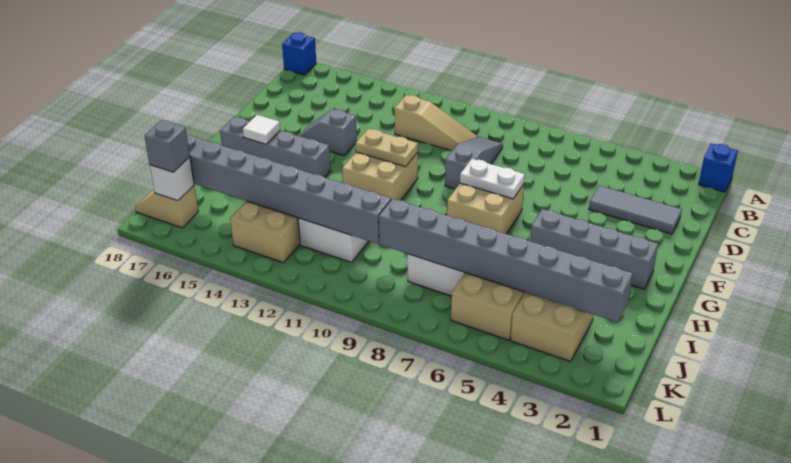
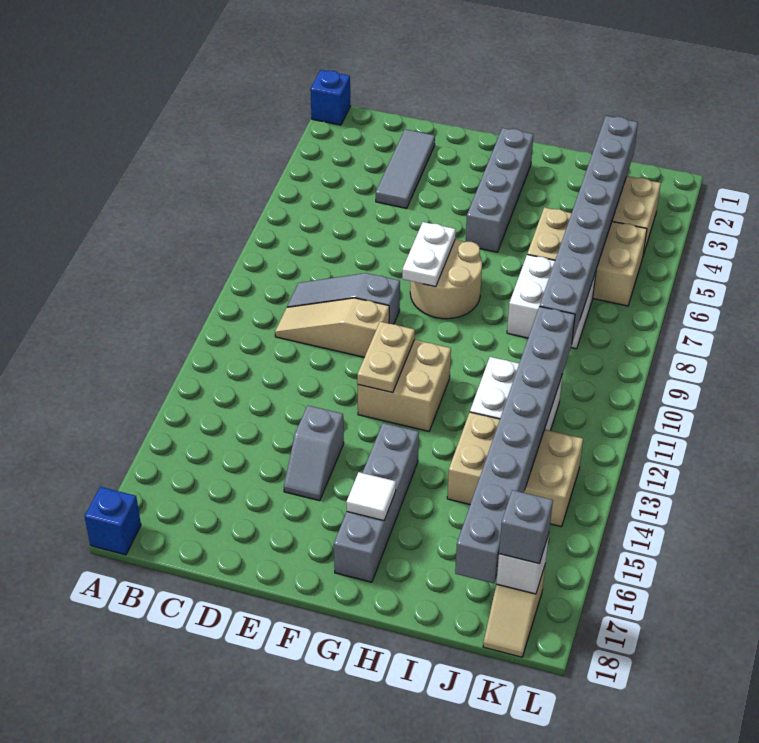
tan slope C10:C12 level 1 top 12 -> tan slope C10:E10 level 1 top E
tan brick F7:G8 level 1 -> tan round brick F7:G8 level 1

